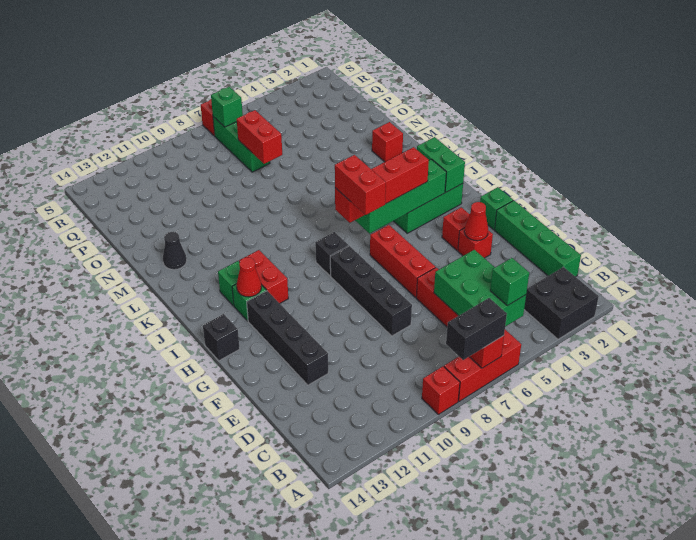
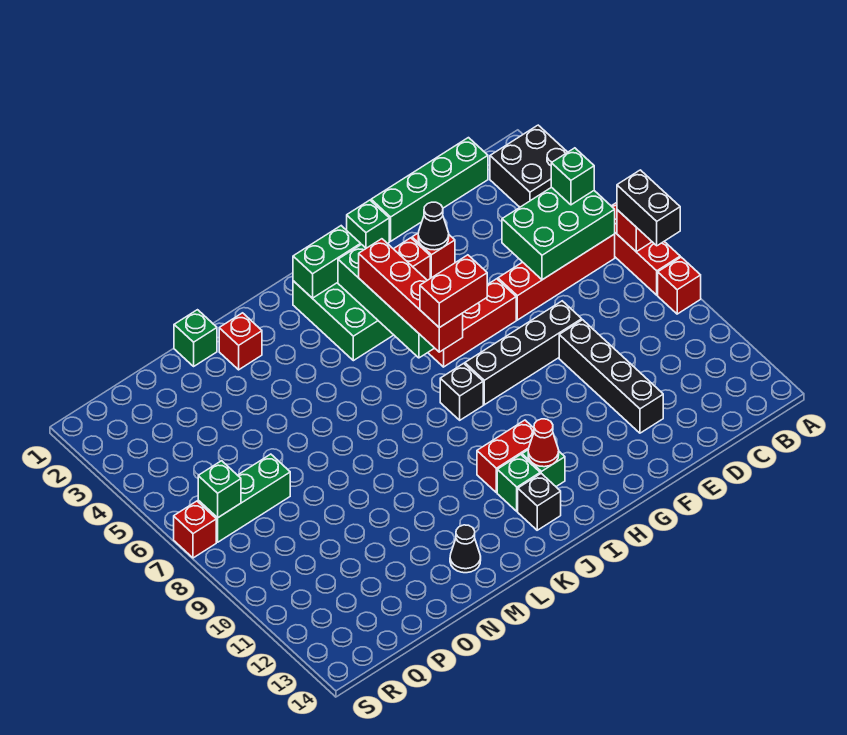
black brick E12:H12 level 1 -> black brick E9:E12 level 1
red cone F3 level 2 -> black cone F3 level 2
black brick H14 level 1 -> black brick J13 level 1
none -> green brick N1 level 1
red brick O7:P7 level 2 -> none

